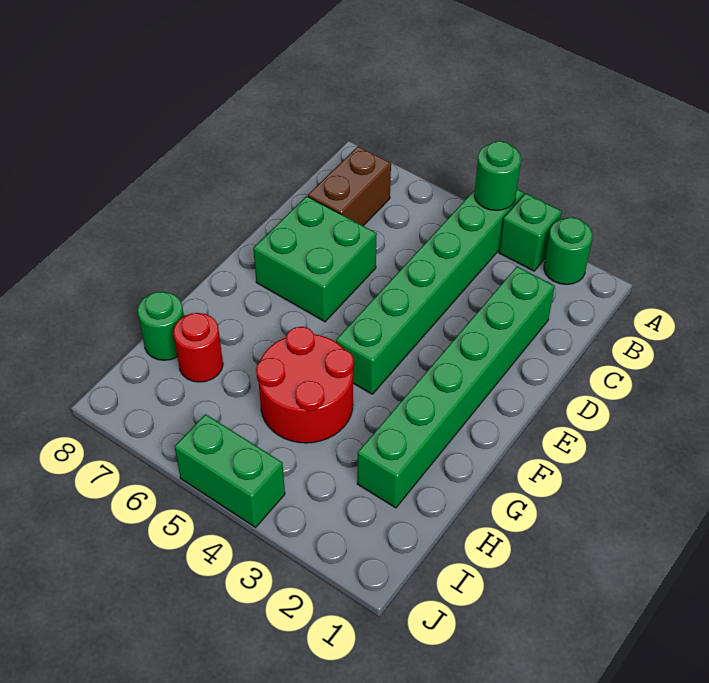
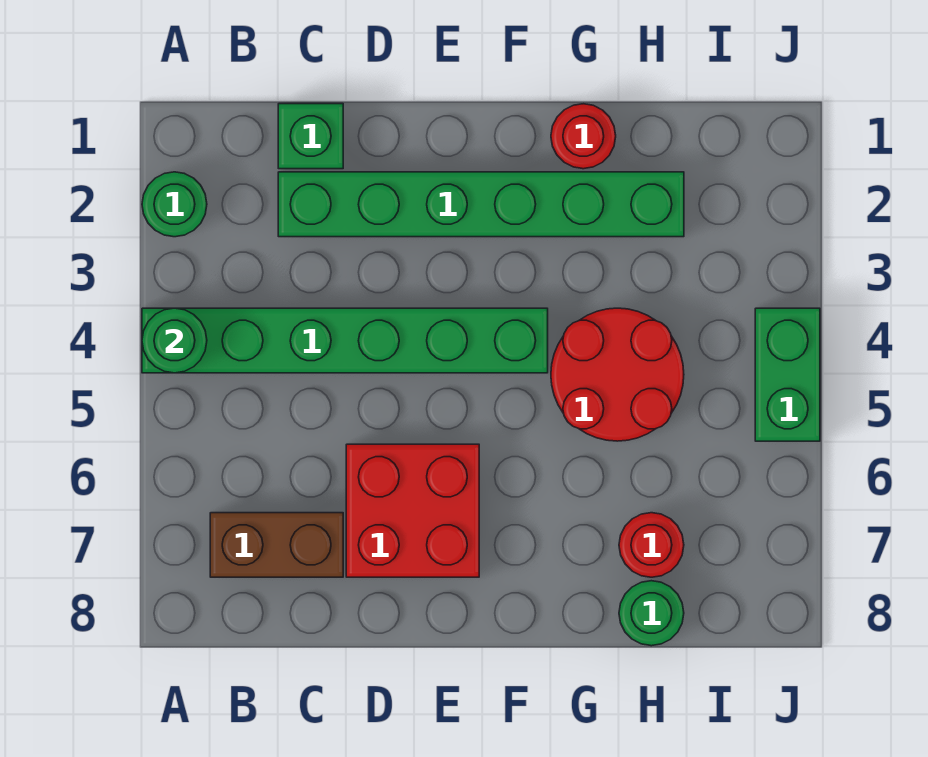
green brick A3 level 1 -> green brick C1 level 1
green brick D6:E7 level 1 -> red brick D6:E7 level 1
none -> red round brick G1 level 1

